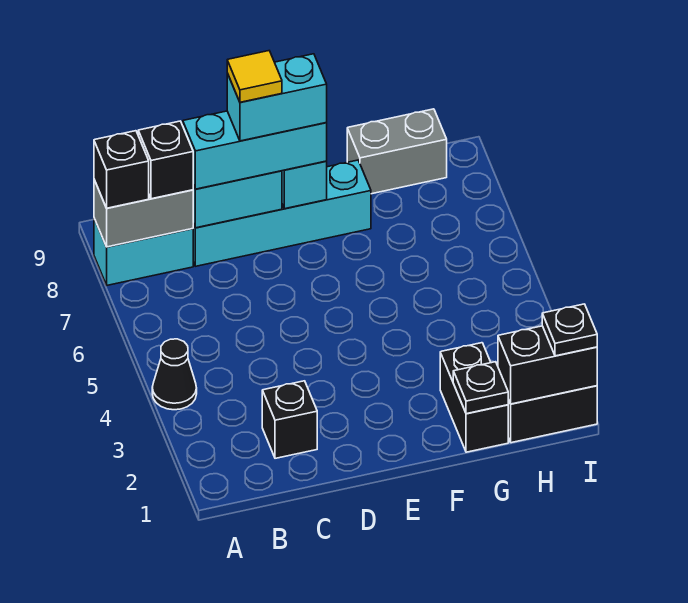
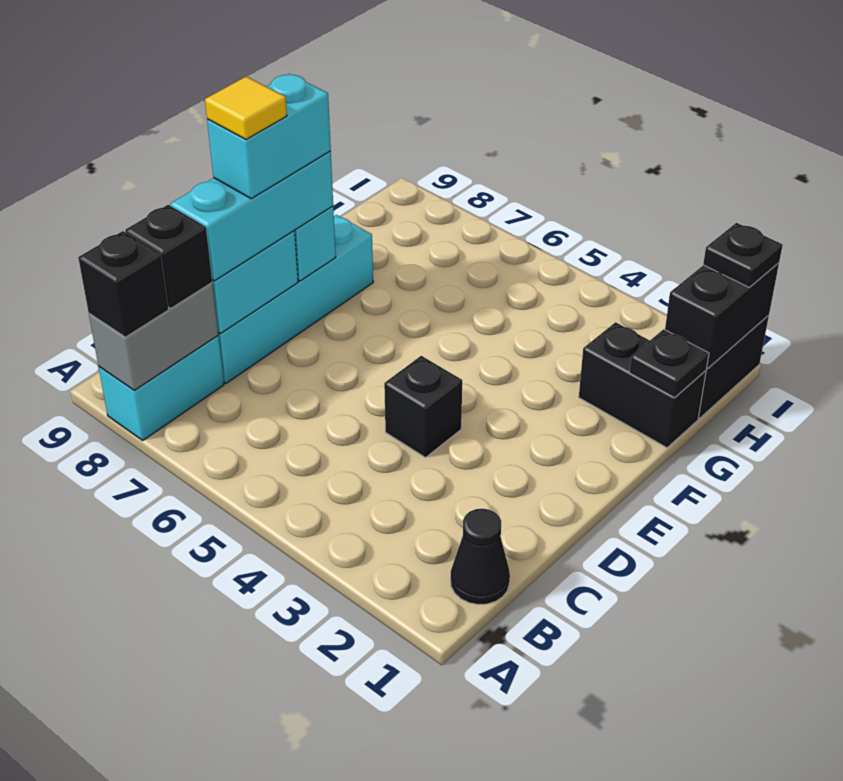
black cone A4 level 1 -> black cone B1 level 1
black brick C2 level 1 -> black brick D4 level 1
grey brick G9:H9 level 1 -> none

